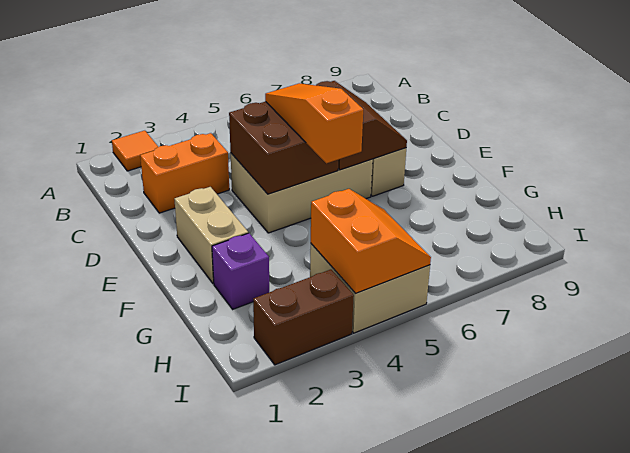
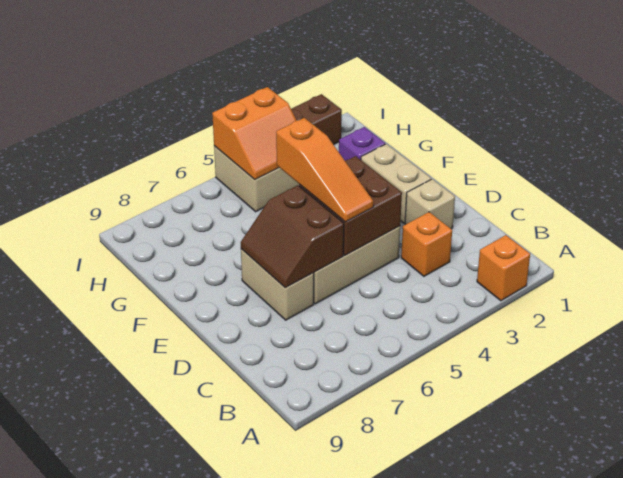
orange tile A2 level 1 -> orange brick A2 level 1
orange brick C2:C3 level 1 -> orange brick C3 level 1
none -> tan brick D2 level 1
orange slope H4:I5 level 2 top 4 -> orange slope H4:I5 level 2 top I

